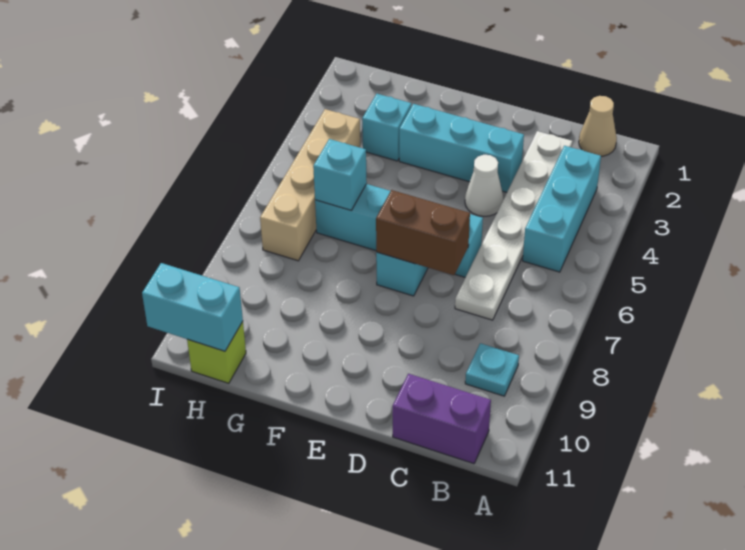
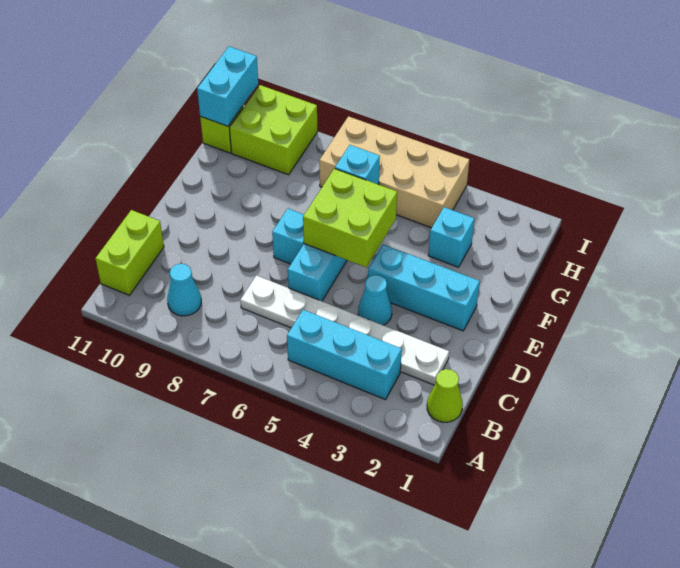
tan cone B1 level 1 -> lime cone B1 level 1
cyan plate B9 level 1 -> cyan cone B9 level 1
purple brick B11:C11 level 1 -> lime brick B11:C11 level 1
cyan brick D3:F3 level 1 -> cyan brick E2:E4 level 1
white cone D4 level 1 -> cyan cone D4 level 1
brown brick D7:E7 level 2 -> none
none -> lime brick E5:F6 level 2
tan brick H4:H7 level 1 -> tan brick H4:I7 level 1
none -> lime brick H9:I10 level 1

